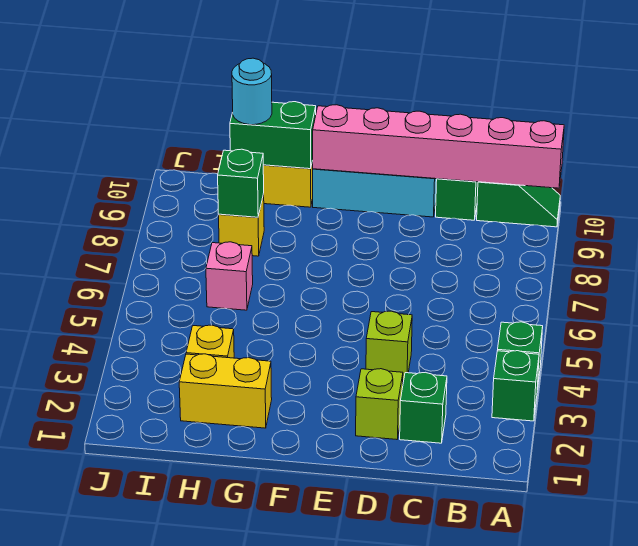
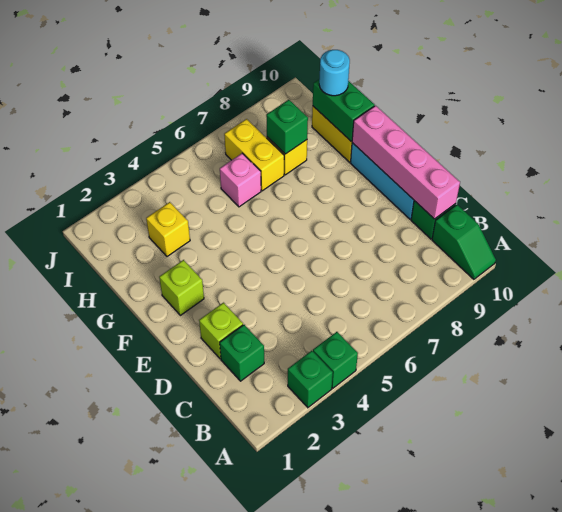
pink brick A10:F10 level 2 -> pink brick C10:F10 level 2
lime brick D4 level 1 -> lime brick F2 level 1
yellow brick G2:H2 level 1 -> yellow brick H7:I7 level 1

